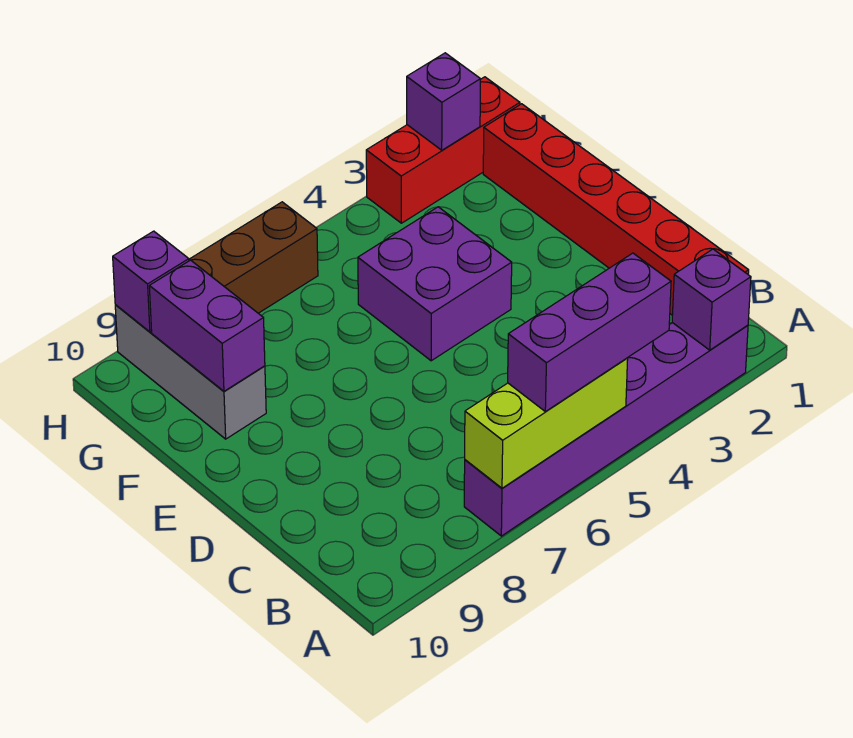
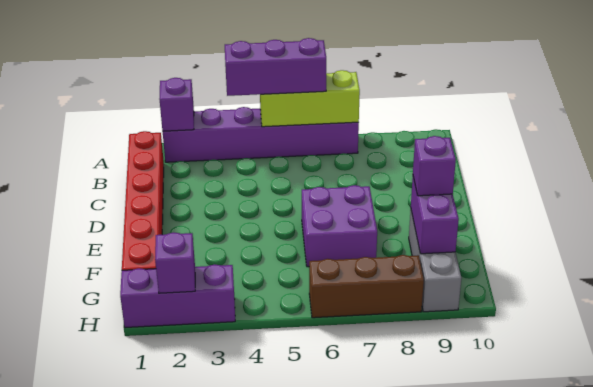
purple brick E4:F5 level 1 -> purple brick E6:F7 level 1
red brick H1:H3 level 1 -> purple brick H1:H3 level 1
purple brick H9 level 2 -> purple brick F9 level 3

